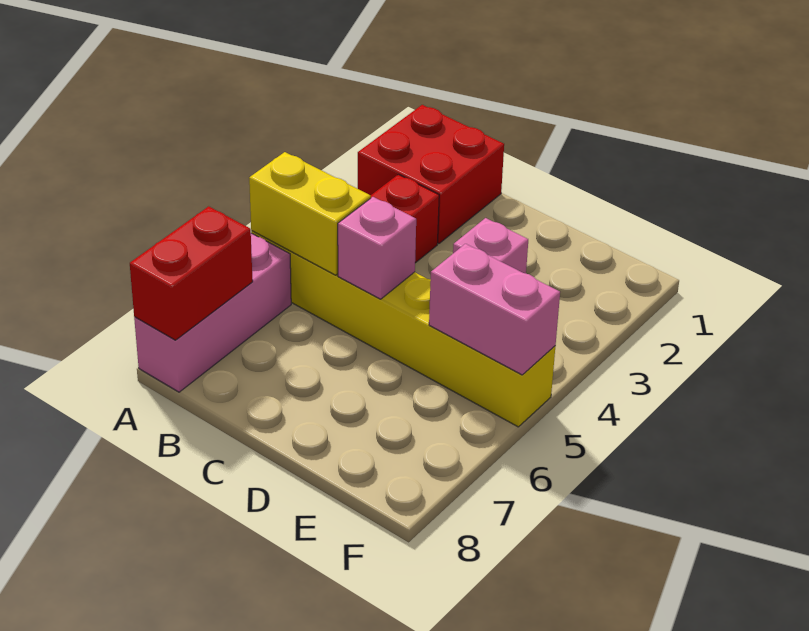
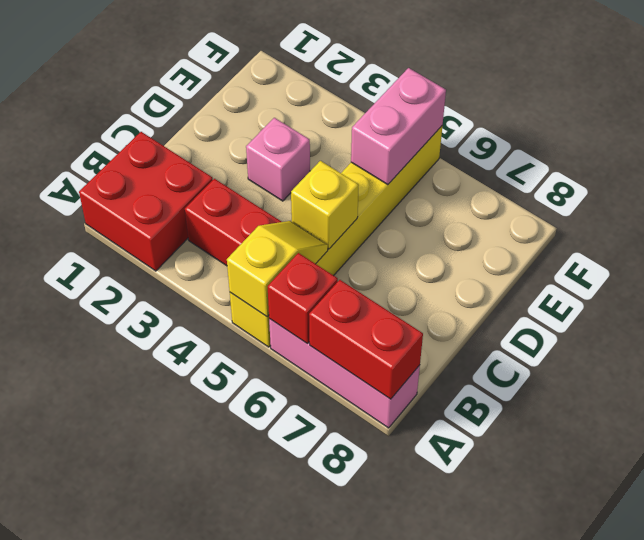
yellow brick A5:B5 level 2 -> yellow slope A5:B5 level 2 top A
none -> red brick A6 level 2
pink brick C5 level 2 -> yellow brick C5 level 2

